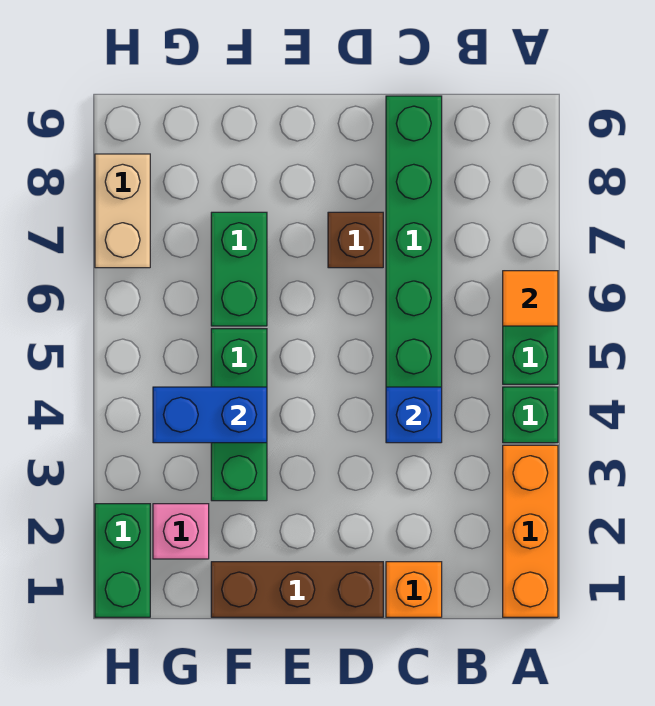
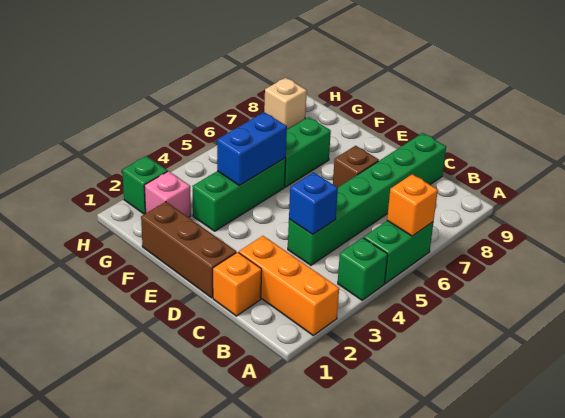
orange brick A1:A3 level 1 -> orange brick A2:C2 level 1
orange tile A6 level 2 -> orange brick A6 level 2
blue brick F4:G4 level 2 -> blue brick F4:F5 level 2
green brick H1:H2 level 1 -> green brick H2 level 1
tan brick H7:H8 level 1 -> tan brick H8 level 1

